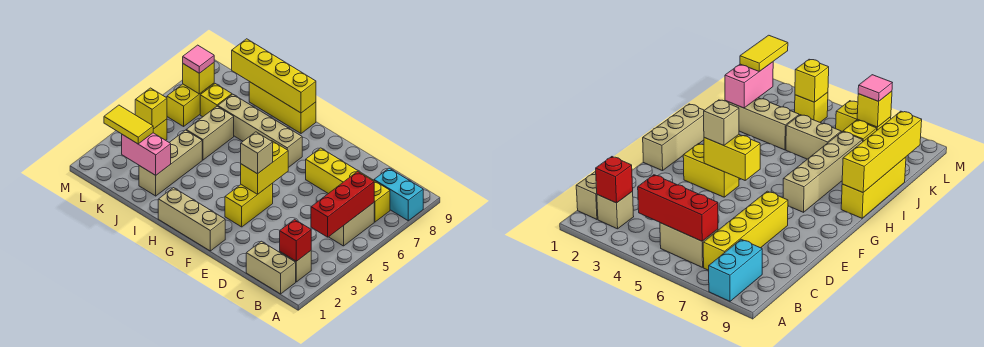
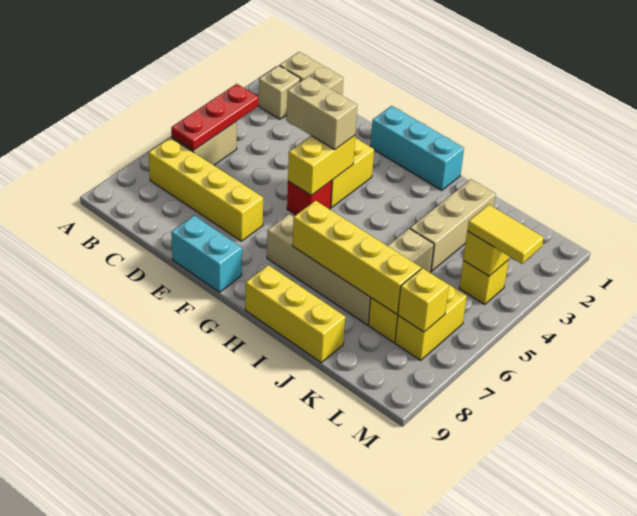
cyan brick A8:B8 level 1 -> cyan brick E9:F9 level 1
red brick B2 level 2 -> red brick F5 level 1
red brick B4:B6 level 2 -> red plate B4:B6 level 2
tan brick F1:H1 level 1 -> cyan brick F1:H1 level 1
tan brick F4 level 3 -> tan brick E4:F4 level 3
yellow brick H9:K9 level 2 -> yellow brick H7:K7 level 2
pink brick J2:K2 level 2 -> none
yellow tile K2:L2 level 3 -> yellow tile L4:M4 level 3
pink tile L7 level 3 -> none

